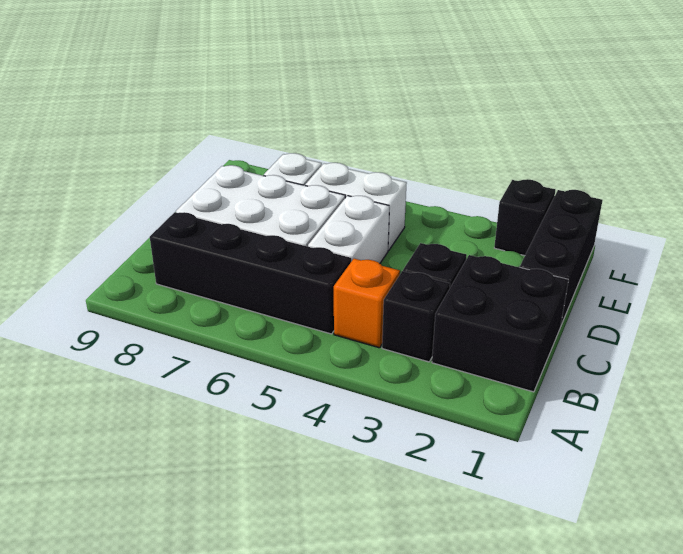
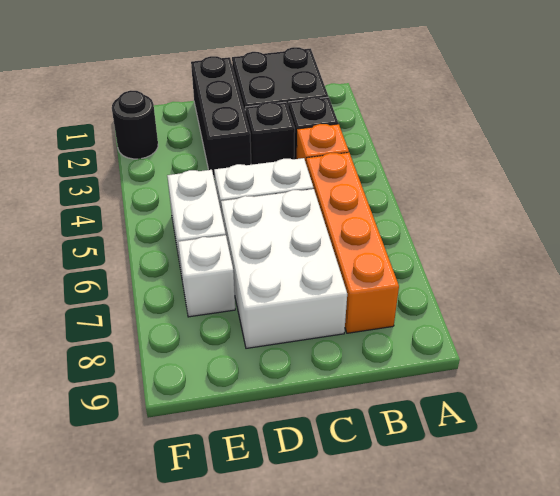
black brick B5:B8 level 1 -> orange brick B5:B8 level 1
black brick D1:F1 level 1 -> black brick D1:D3 level 1
black brick F2 level 1 -> black round brick F2 level 1

